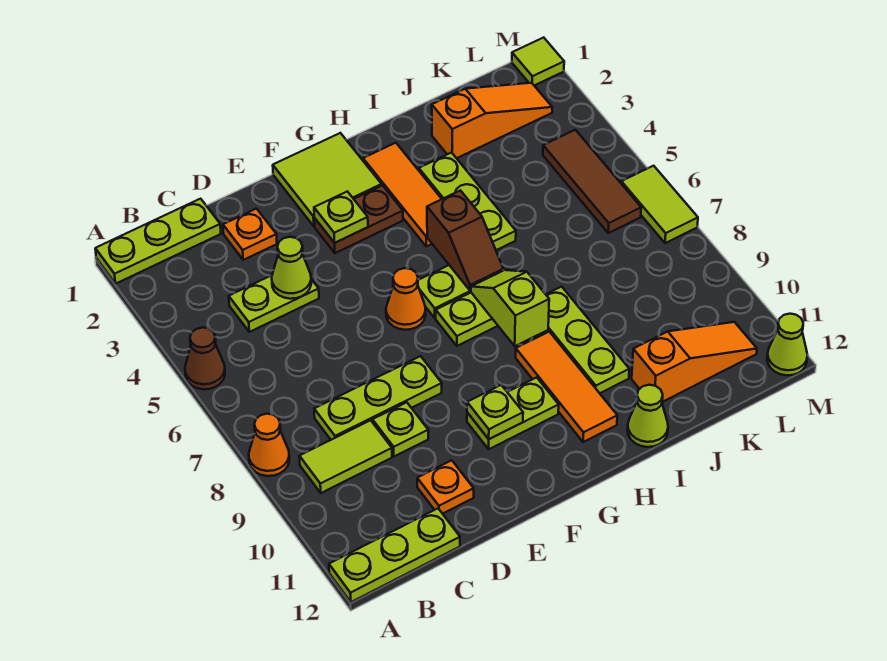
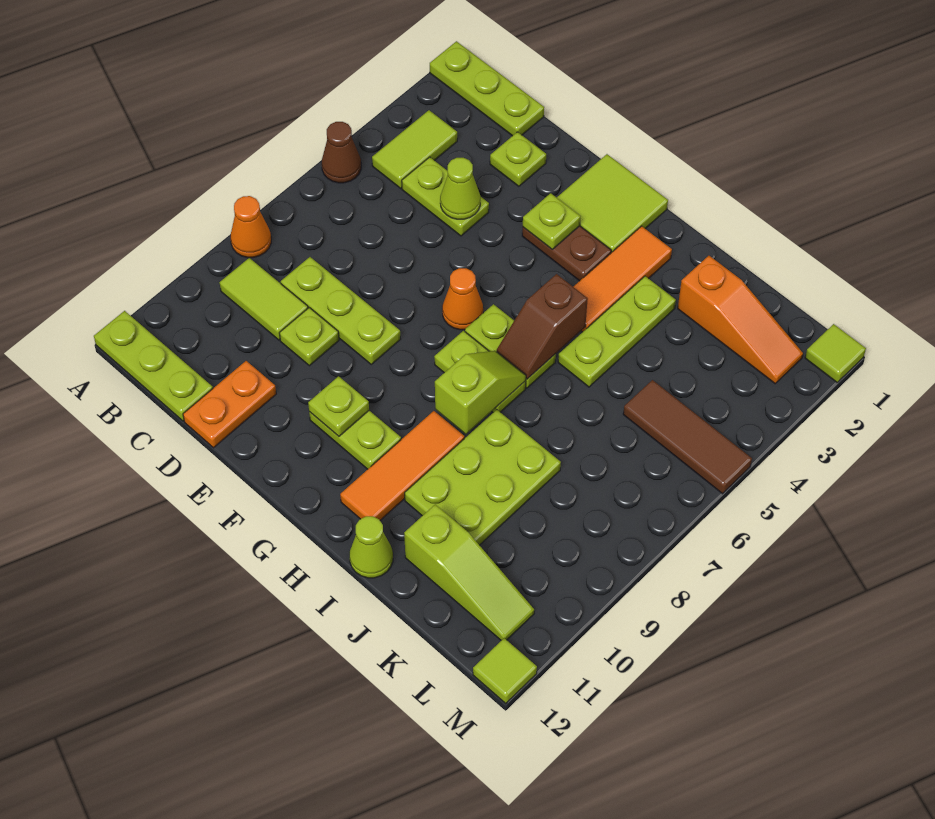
orange plate D2 level 1 -> lime plate D2 level 1
orange plate D11 level 1 -> orange plate D11:D12 level 1
lime plate I8:I10 level 1 -> lime plate I8:J10 level 1
orange slope J11:L11 level 1 top J -> lime slope J11:L11 level 1 top J
brown tile L4:L6 level 1 -> brown tile K5:M5 level 1
lime tile M6:M7 level 1 -> lime tile B3:B4 level 1
lime cone M12 level 1 -> lime tile M12 level 1

